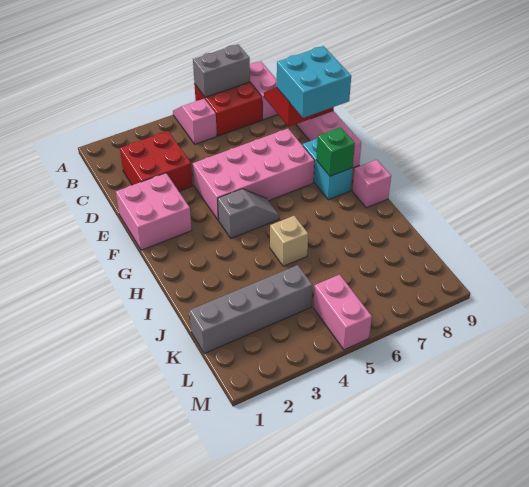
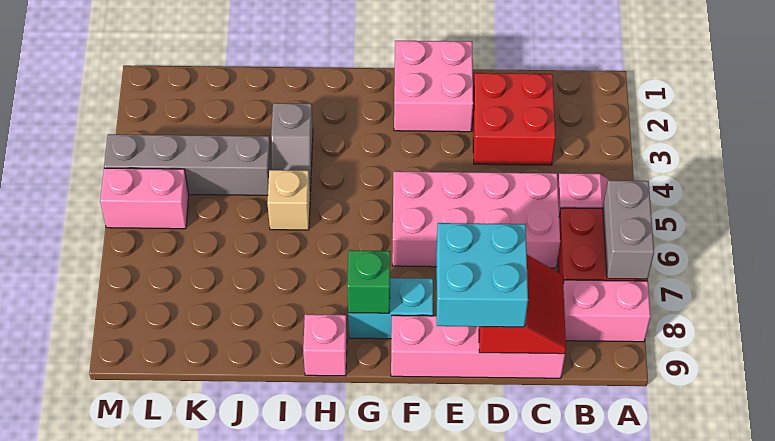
pink brick E4:F7 level 1 -> pink brick C5:F6 level 1
grey slope G4:G5 level 1 top 4 -> grey slope I3:I4 level 1 top 3
grey brick K1:K4 level 1 -> grey brick J4:M4 level 1

